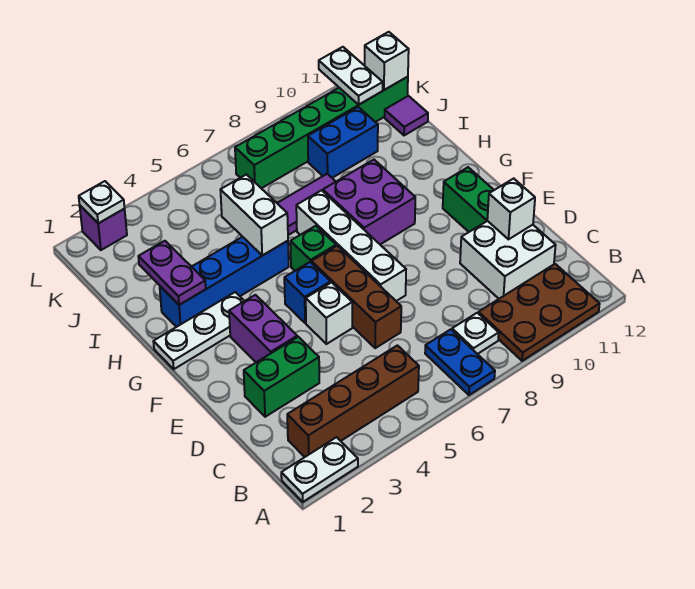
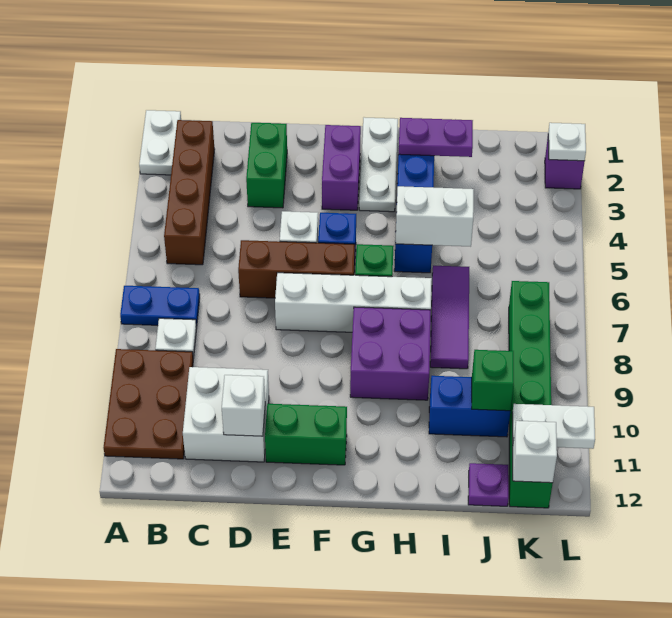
purple brick E3:F3 level 1 -> purple brick F2:F3 level 1
blue brick J9:J10 level 1 -> blue brick I10:J10 level 1
none -> green brick J10 level 2
purple tile J12 level 1 -> purple plate J12 level 1

